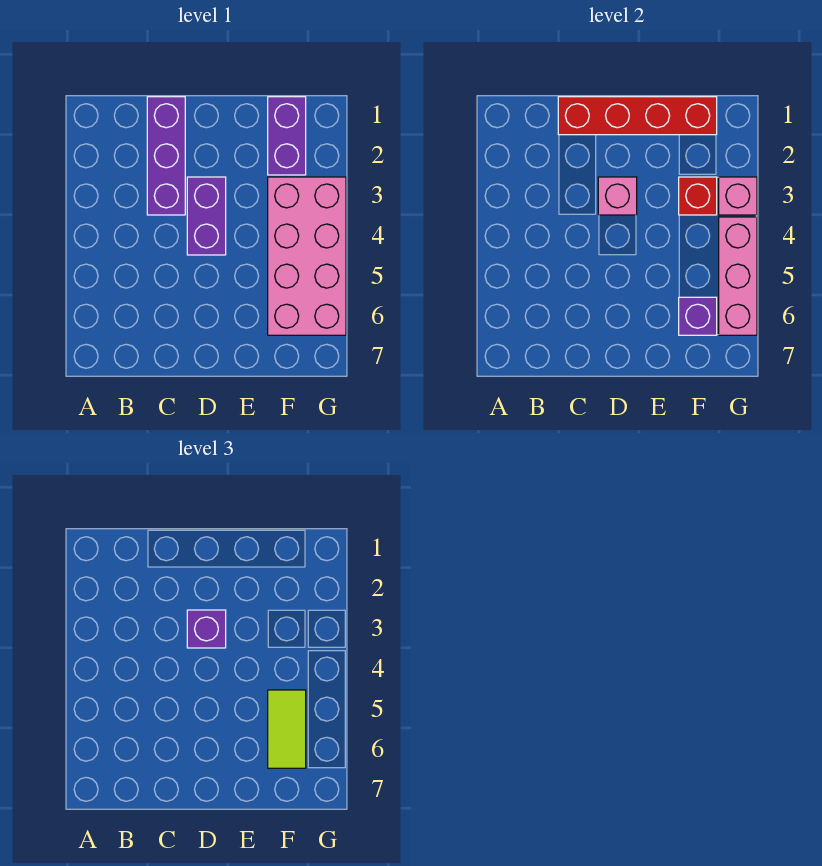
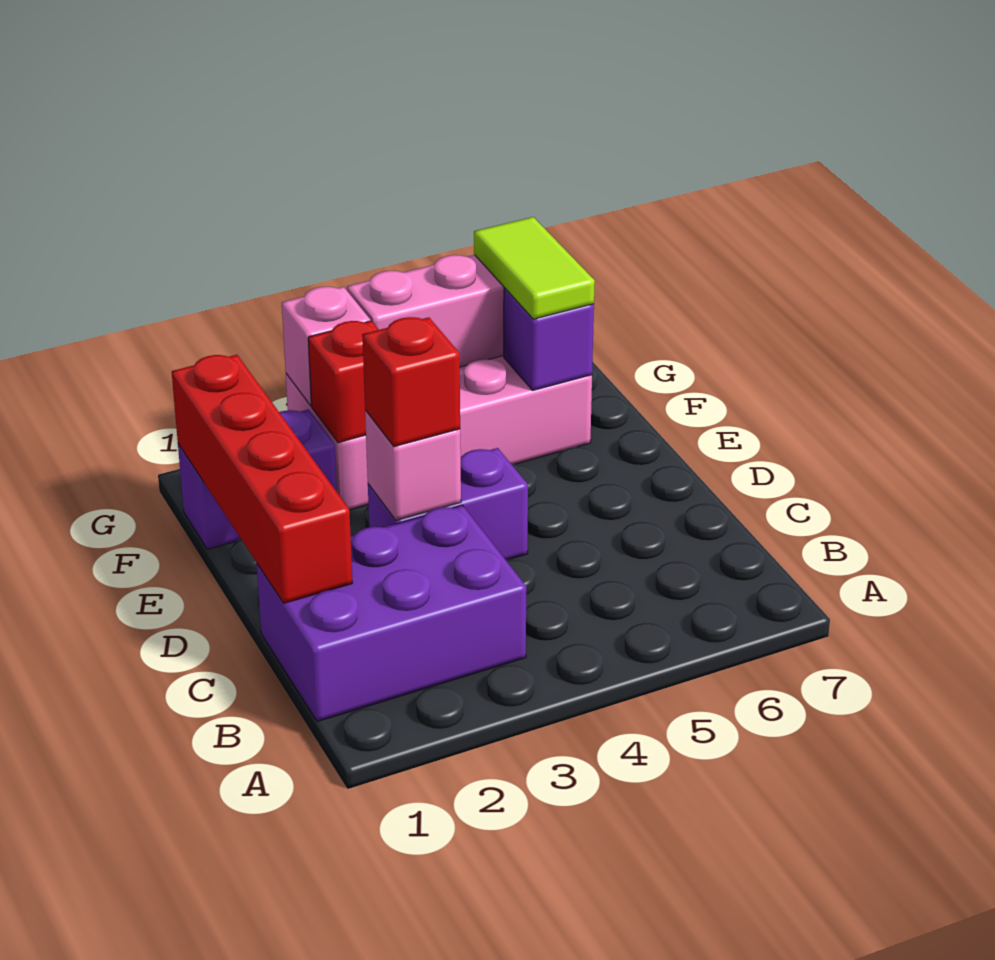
purple brick C1:C3 level 1 -> purple brick B1:C3 level 1
purple brick D3 level 3 -> red brick D3 level 3
lime tile F5:F6 level 3 -> lime tile F6:G6 level 3

